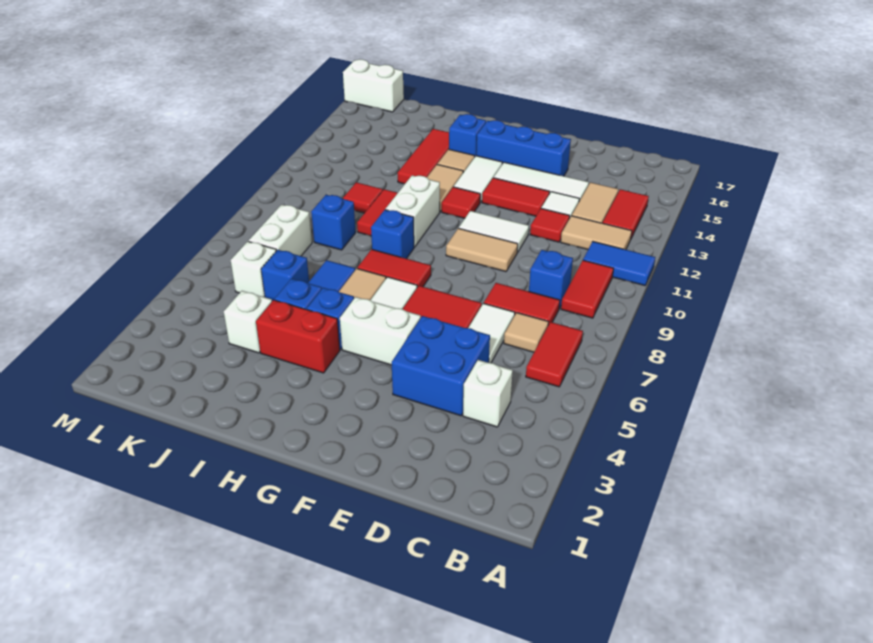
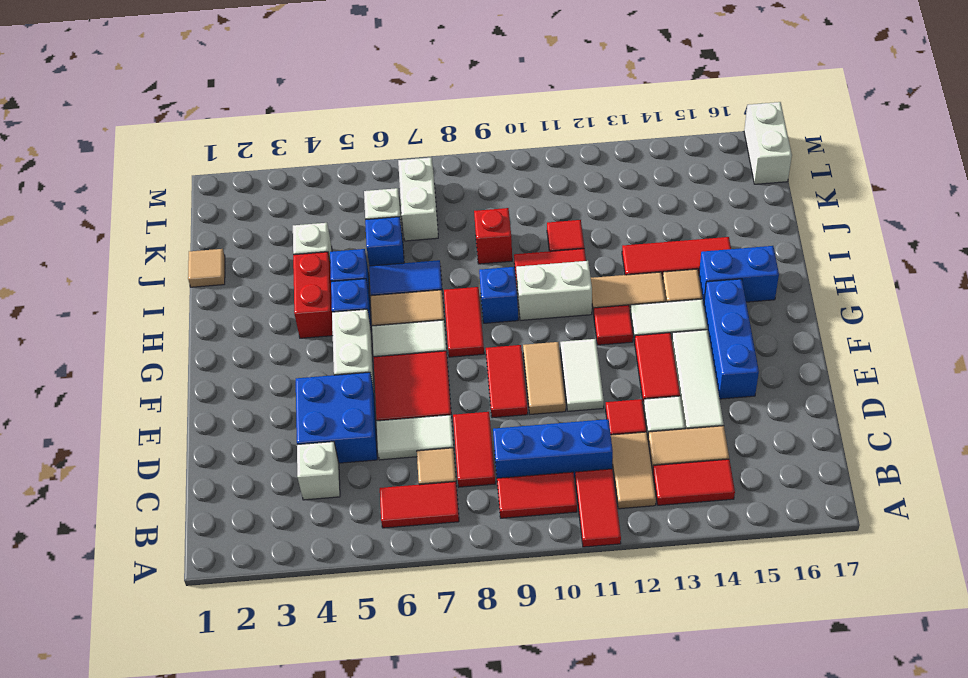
blue tile A11:B11 level 1 -> red tile A11:B11 level 1
blue brick C9 level 1 -> blue brick C9:C11 level 1
none -> red tile E9:F9 level 1
blue brick H15 level 1 -> blue brick H15:H16 level 1
none -> tan tile J1 level 1
blue brick J9 level 1 -> red brick J9 level 1
white brick K7:K8 level 1 -> white brick K7:L7 level 1

